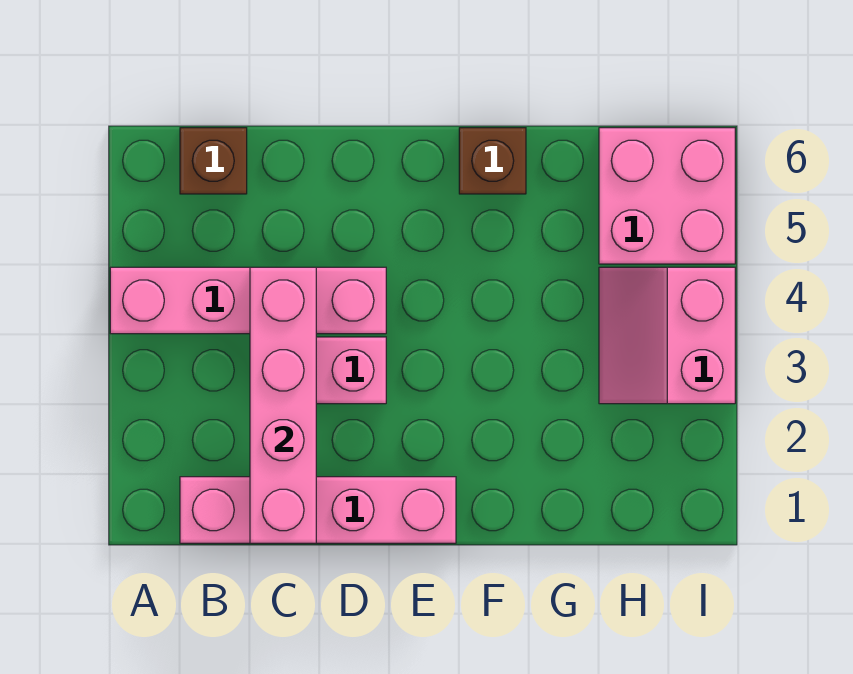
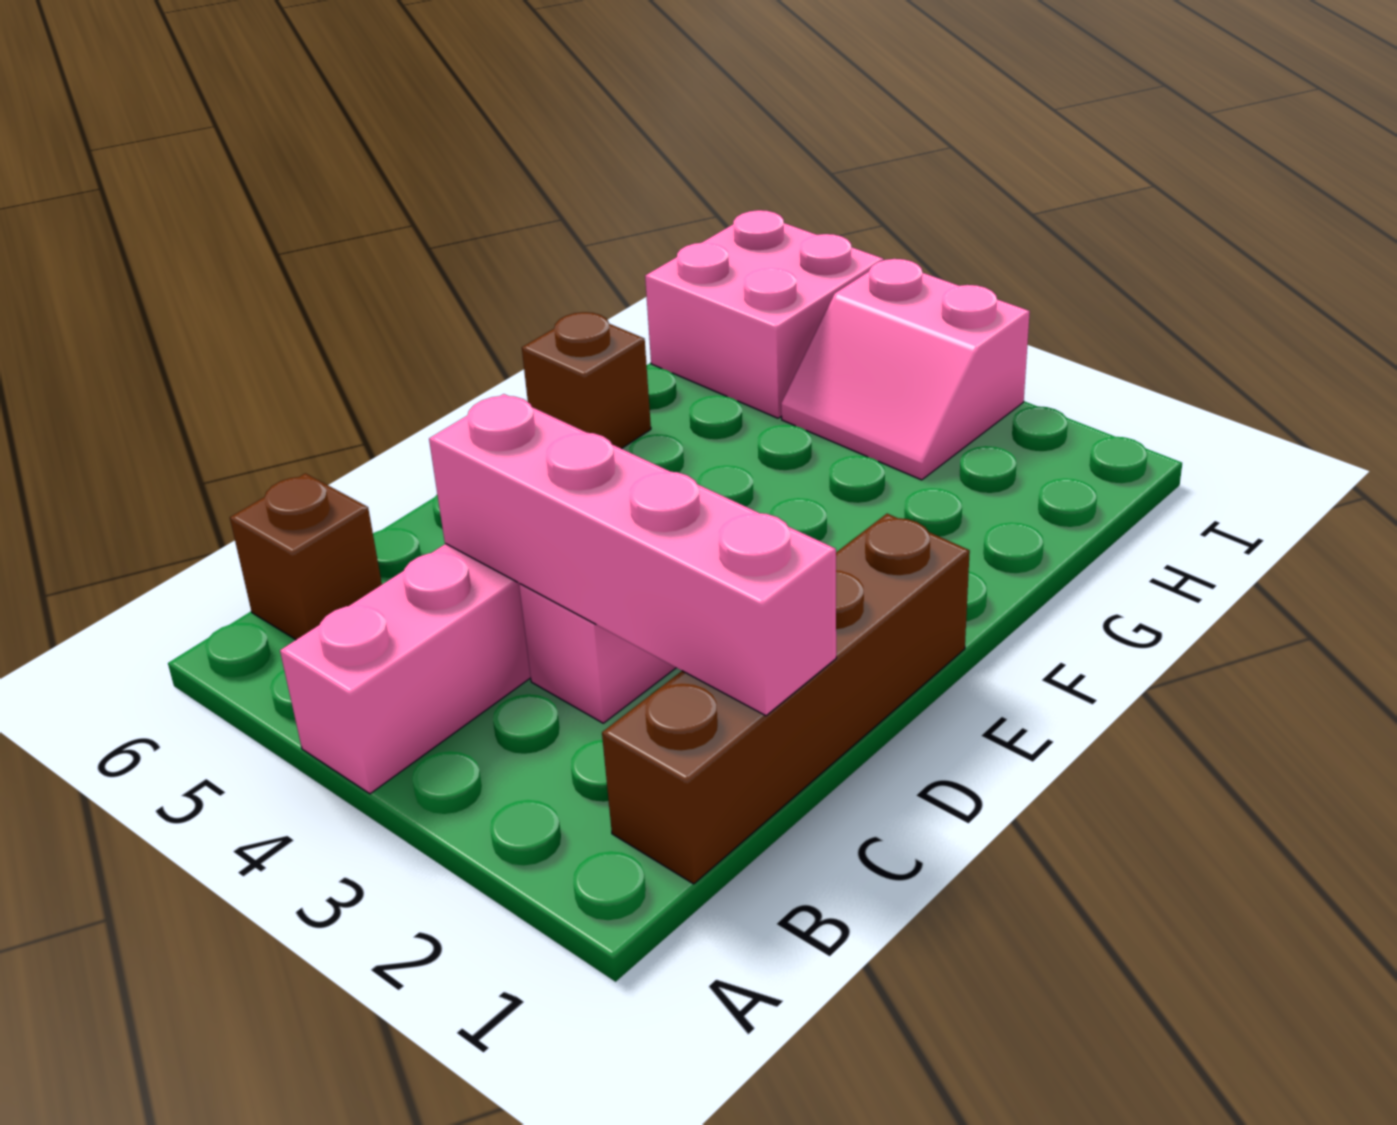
pink brick B1:E1 level 1 -> brown brick B1:E1 level 1

